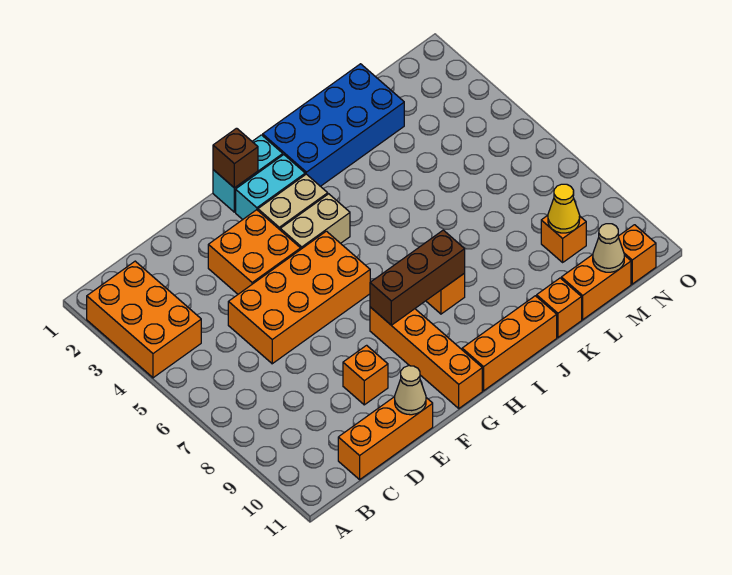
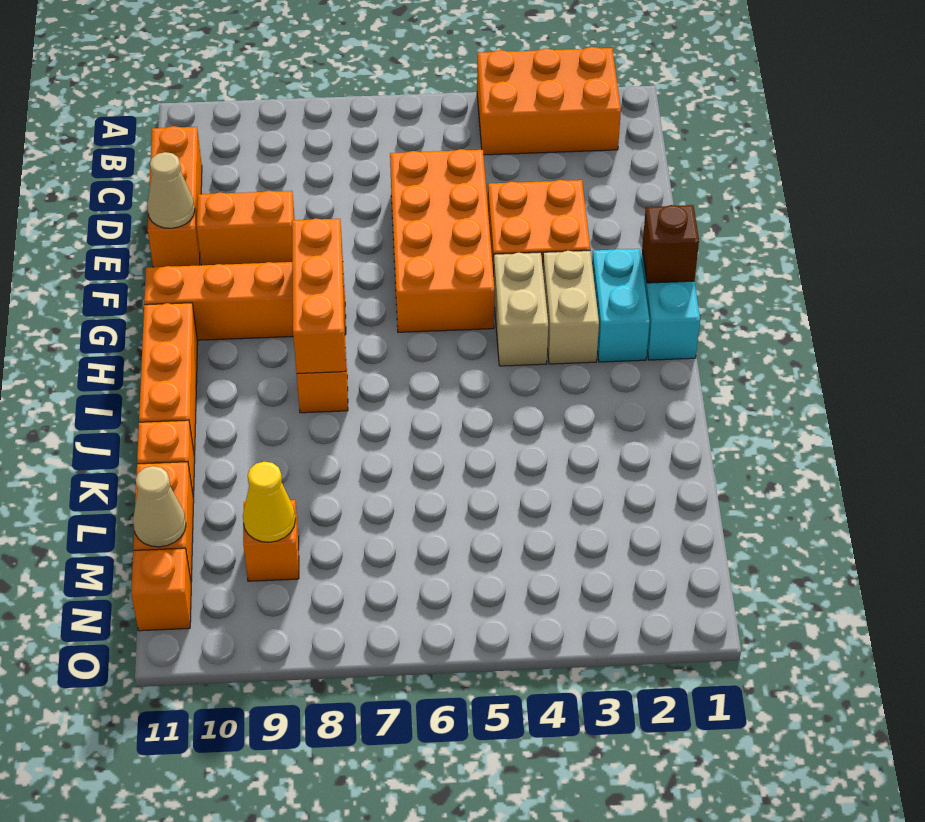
orange brick E9 level 1 -> orange brick E9:E10 level 1
brown brick G8:I8 level 2 -> orange brick G8:I8 level 2
blue brick I1:L2 level 1 -> none

